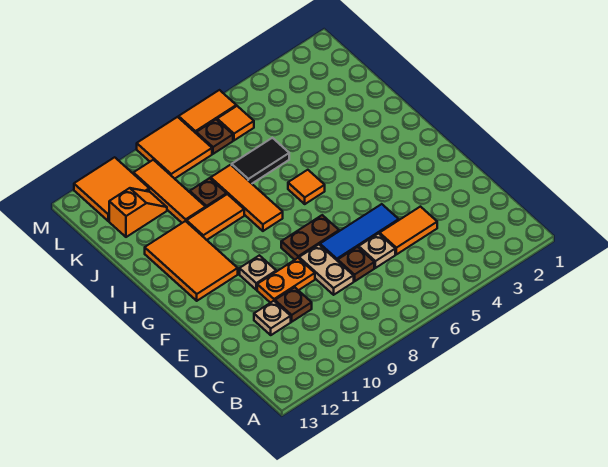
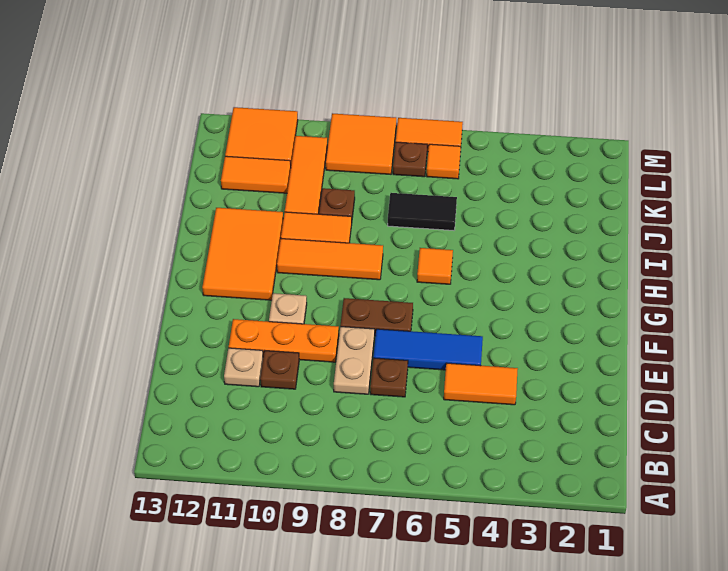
tan plate D6 level 1 -> none
orange plate E9:E10 level 1 -> orange plate E9:E11 level 1
orange tile H8:J8 level 1 -> orange tile H8:H10 level 1
orange slope K11:K12 level 1 top 12 -> orange tile K11:K12 level 1

